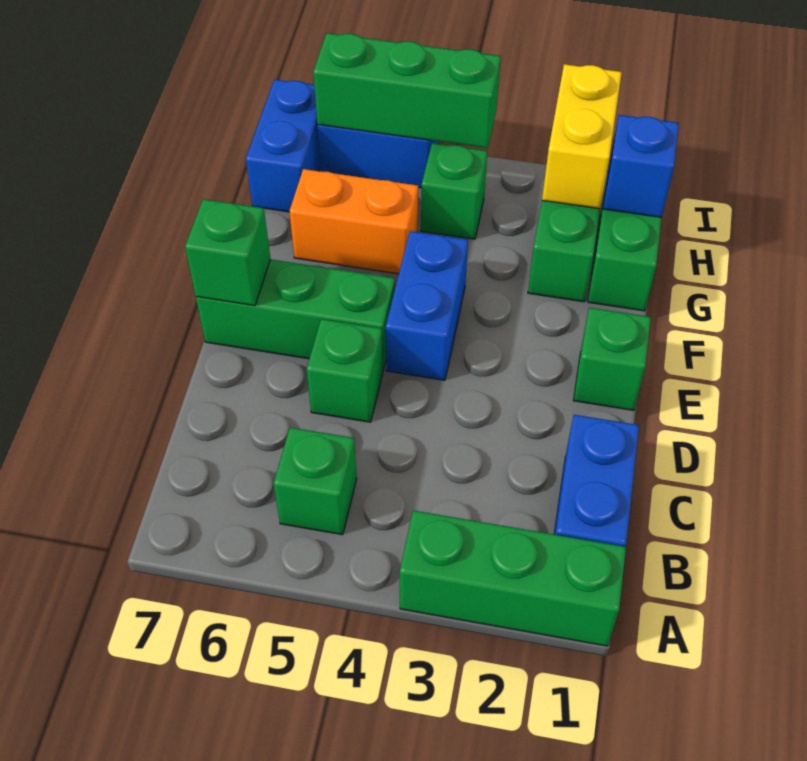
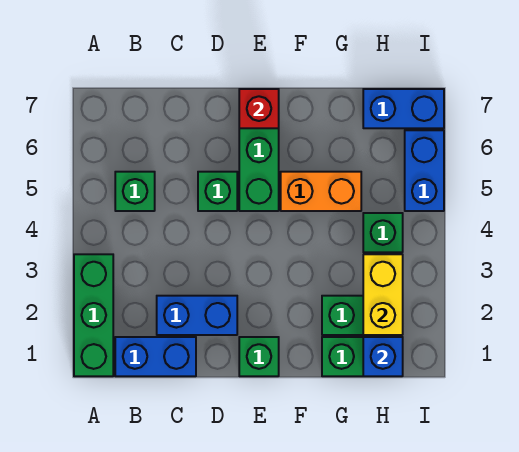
blue brick E4:F4 level 1 -> blue brick C2:D2 level 1
green brick E7 level 2 -> red brick E7 level 2
orange brick G5:G6 level 1 -> orange brick F5:G5 level 1
yellow brick H2:I2 level 2 -> yellow brick H2:H3 level 2
green brick I4:I6 level 2 -> none

